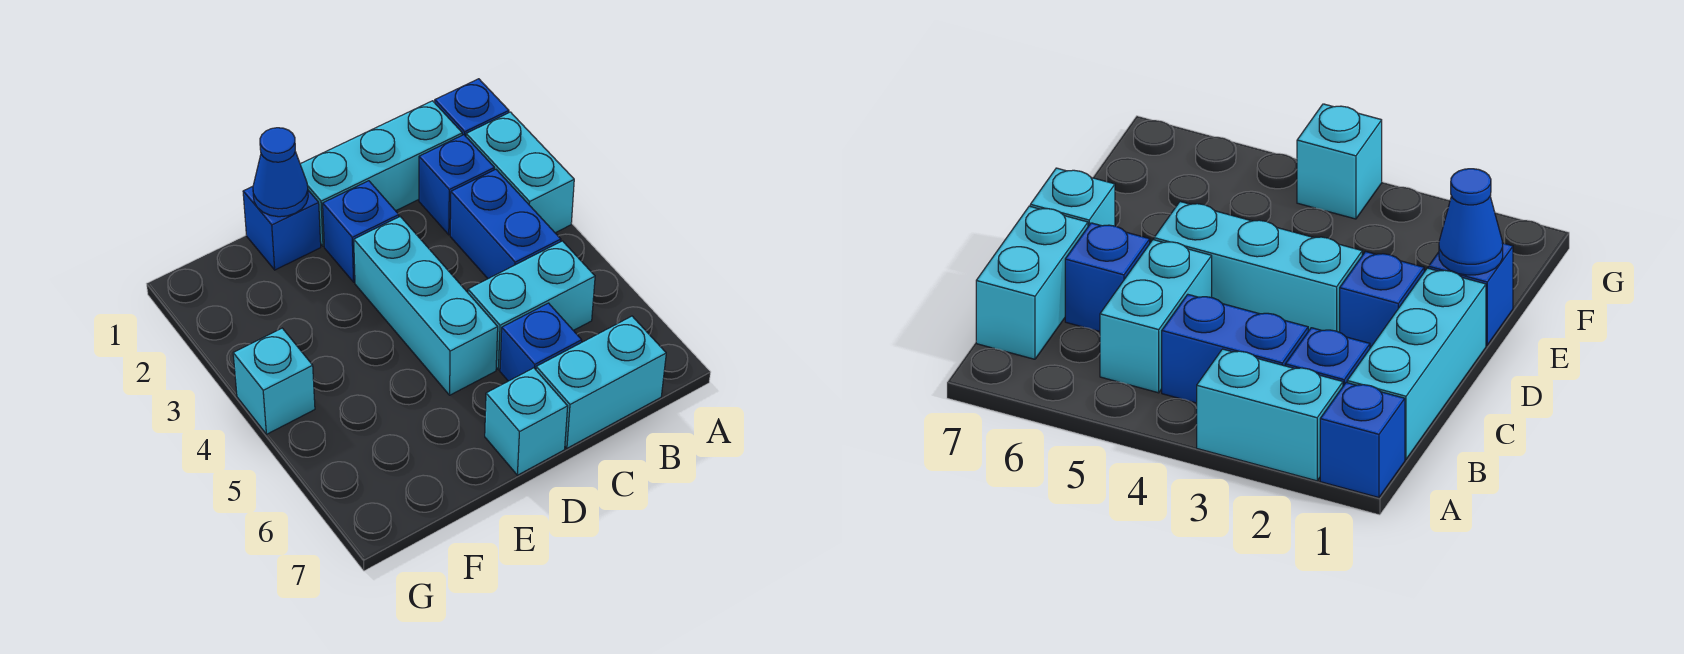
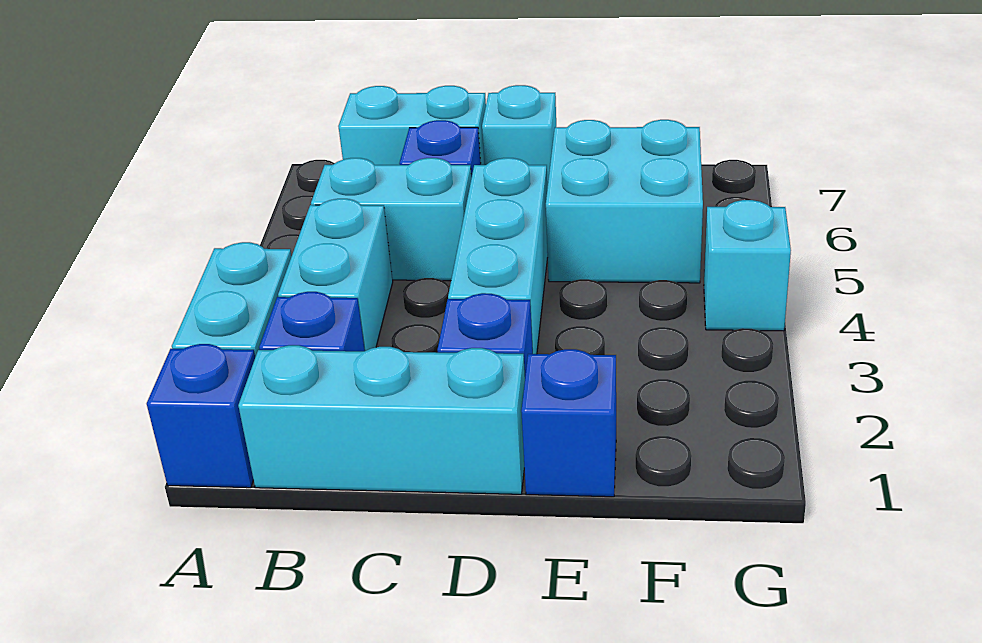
blue brick B3:B4 level 1 -> cyan brick B3:B4 level 1
blue cone E1 level 2 -> none
none -> cyan brick E5:F6 level 1

